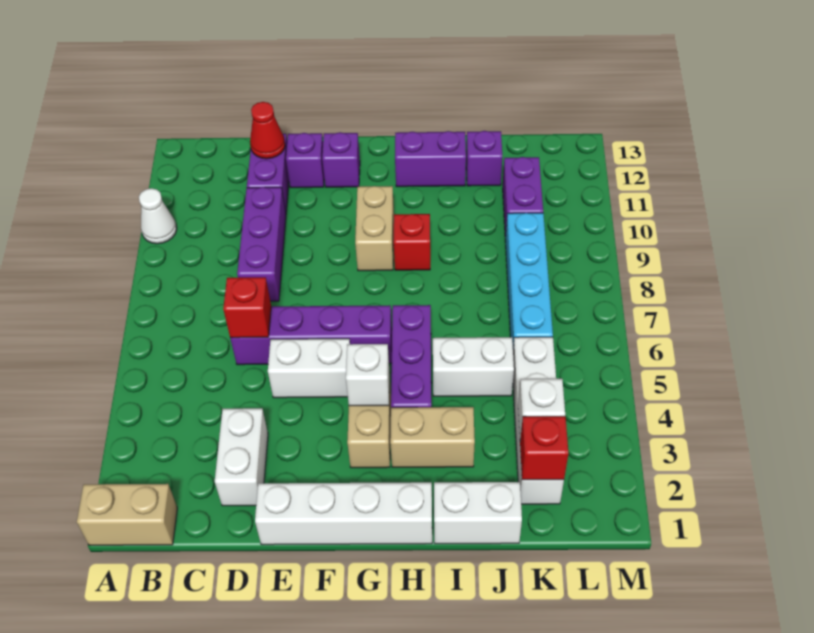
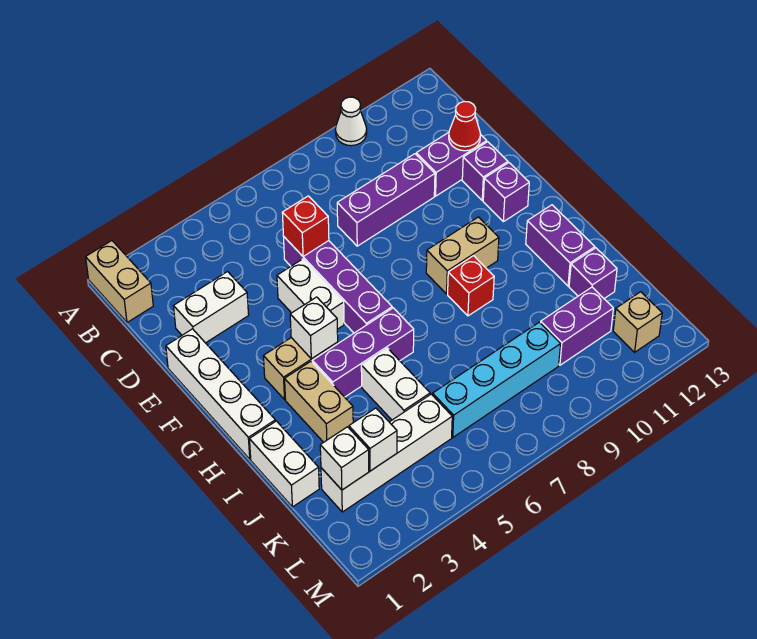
red brick K2 level 2 -> white brick K2 level 2
none -> tan brick L12 level 1

